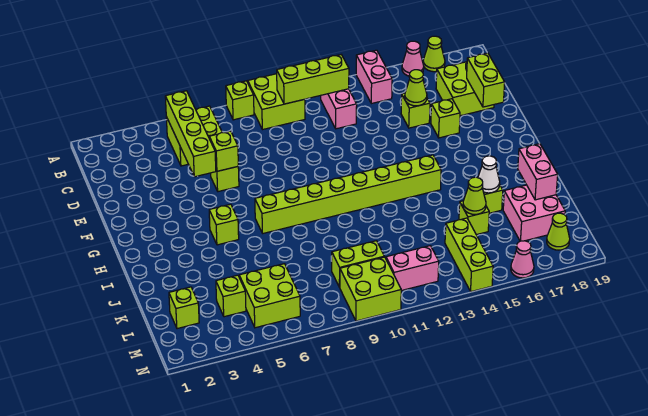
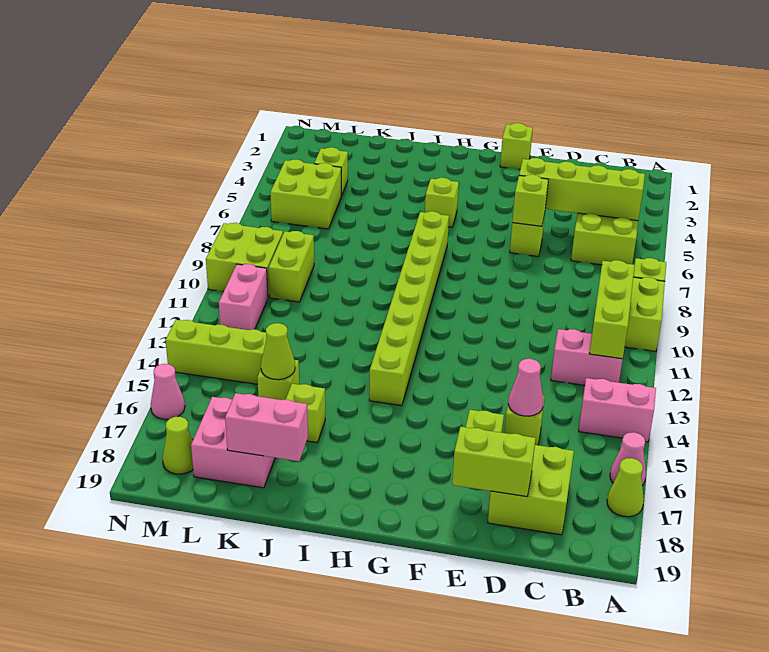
lime cone D15 level 2 -> pink cone D15 level 2
white cone J16 level 2 -> none
lime brick L2 level 1 -> lime brick F1 level 1

